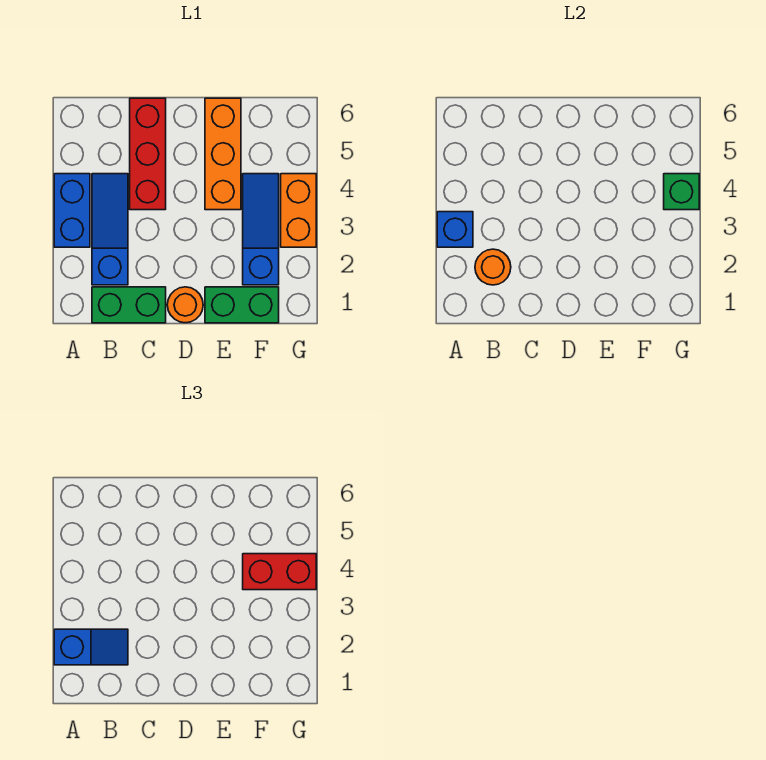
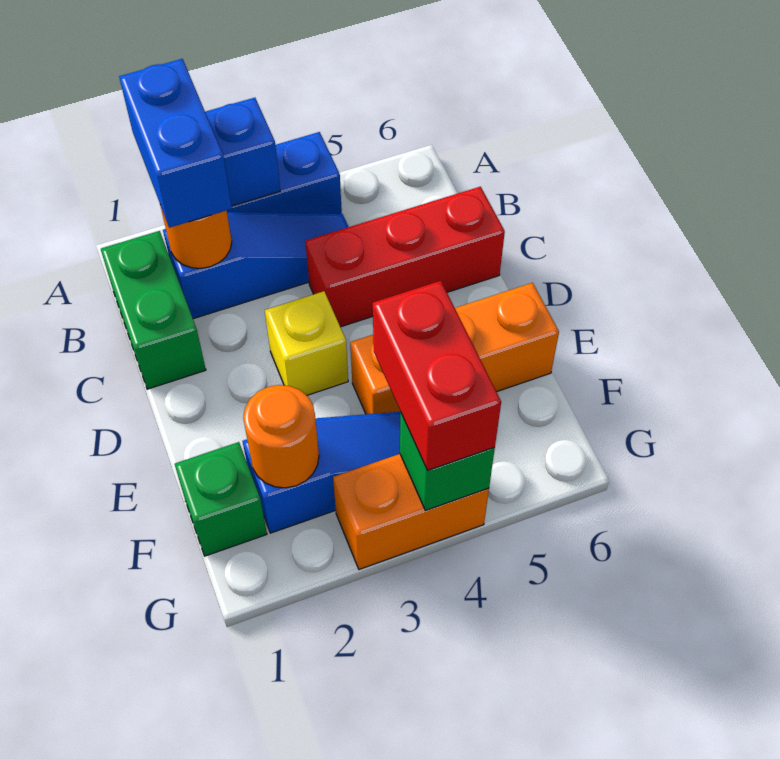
blue slope A2:B2 level 3 top A -> blue brick A2:B2 level 3
orange round brick D1 level 1 -> orange round brick F2 level 2
none -> yellow brick D3 level 1
green brick E1:F1 level 1 -> green brick F1 level 1

